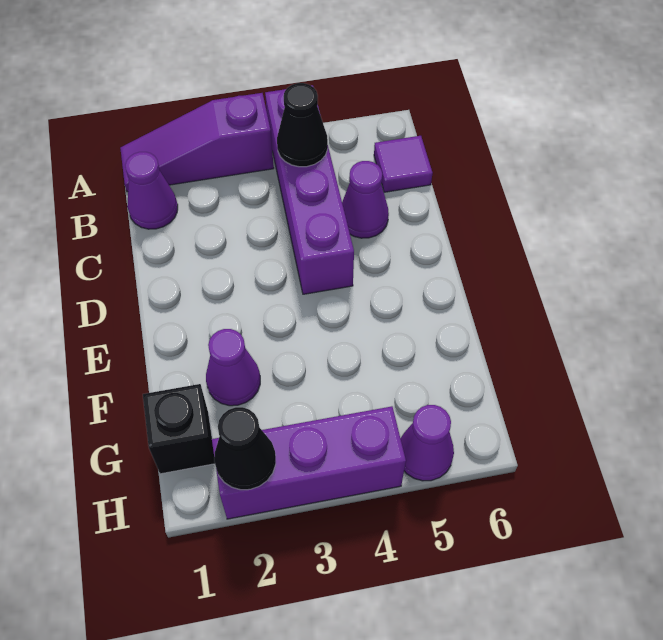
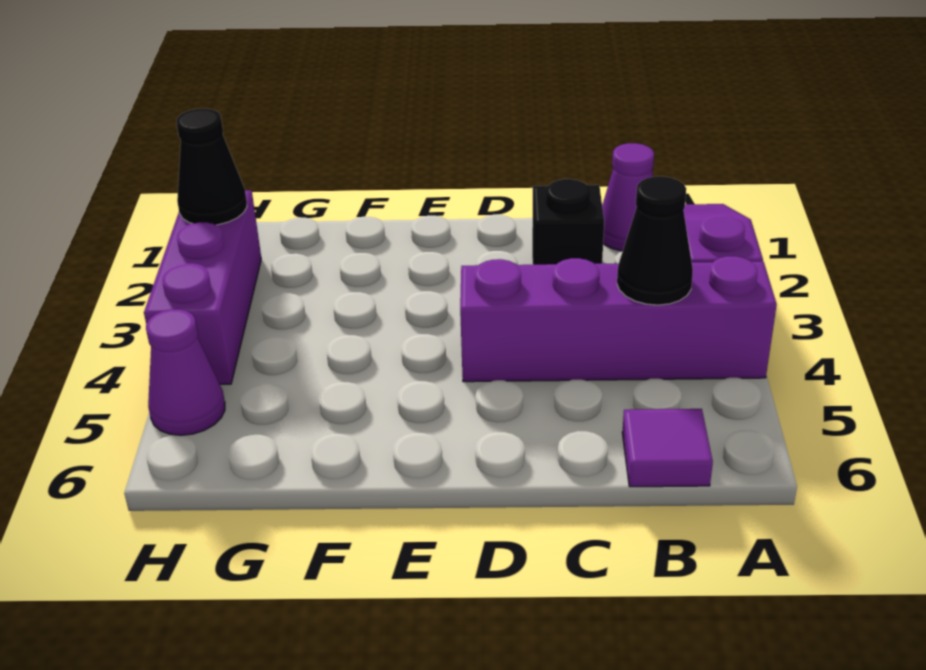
purple cone C5 level 1 -> none
purple cone F2 level 1 -> none
black brick G1 level 1 -> black brick C2 level 1

